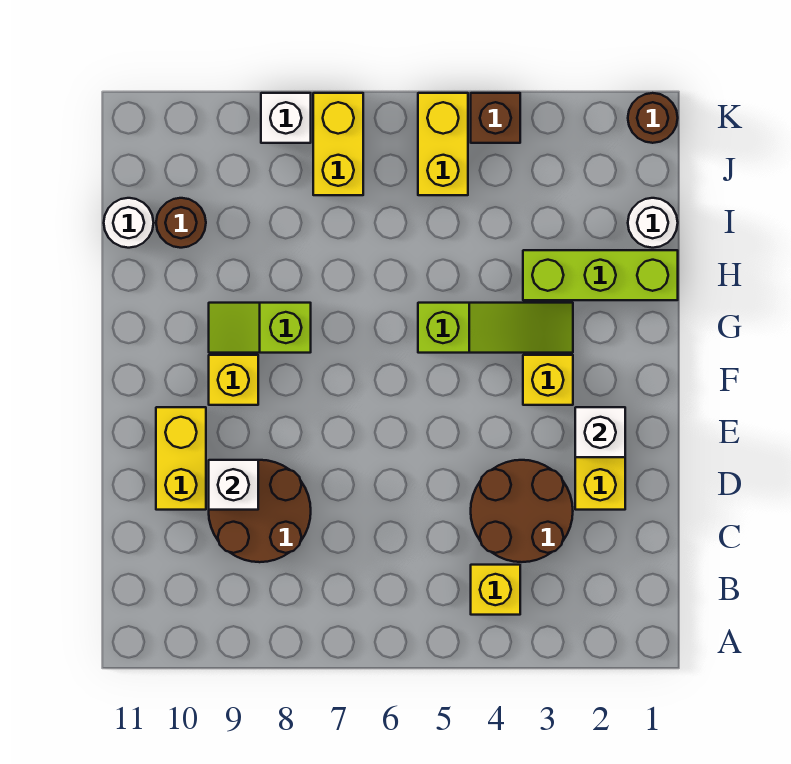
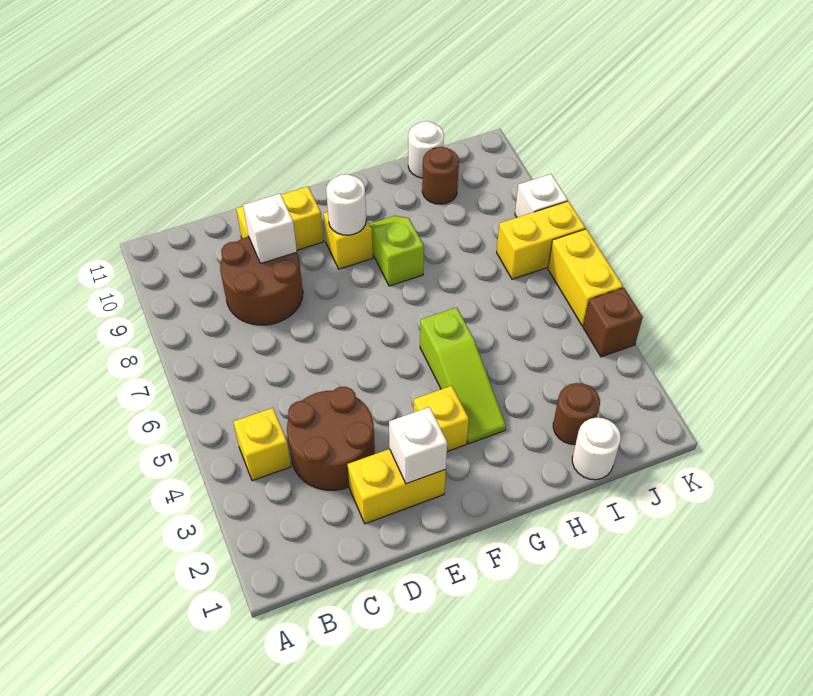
none -> white round brick F9 level 2
lime brick H1:H3 level 1 -> none
yellow brick J5:K5 level 1 -> yellow brick K5:K6 level 1
brown round brick K1 level 1 -> brown round brick I2 level 1

